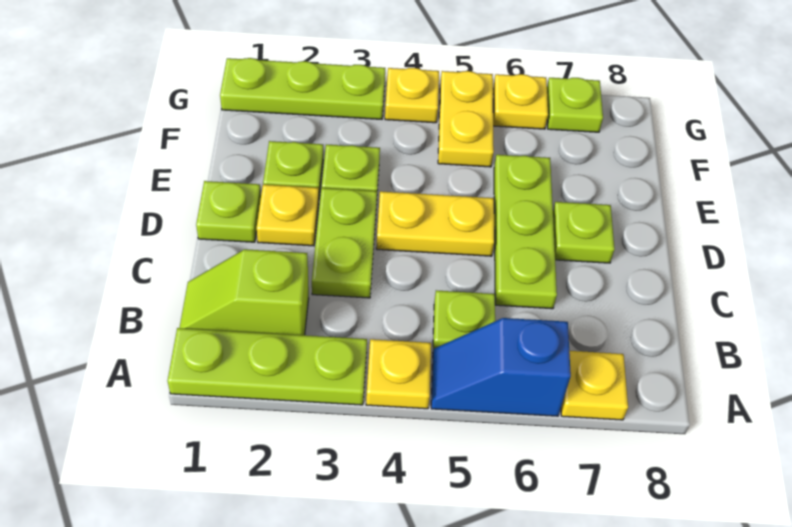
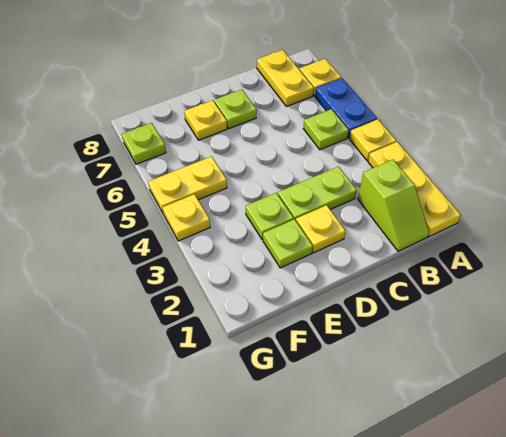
lime plate A1:A3 level 1 -> yellow plate A1:A3 level 1
blue slope A5:A6 level 1 top 6 -> blue plate A5:A6 level 1
lime plate C6:E6 level 1 -> none
lime plate D1 level 1 -> none
yellow plate D4:D5 level 1 -> yellow plate B7:B8 level 1
lime plate G1:G3 level 1 -> none
yellow plate G6 level 1 -> yellow plate E7 level 1

